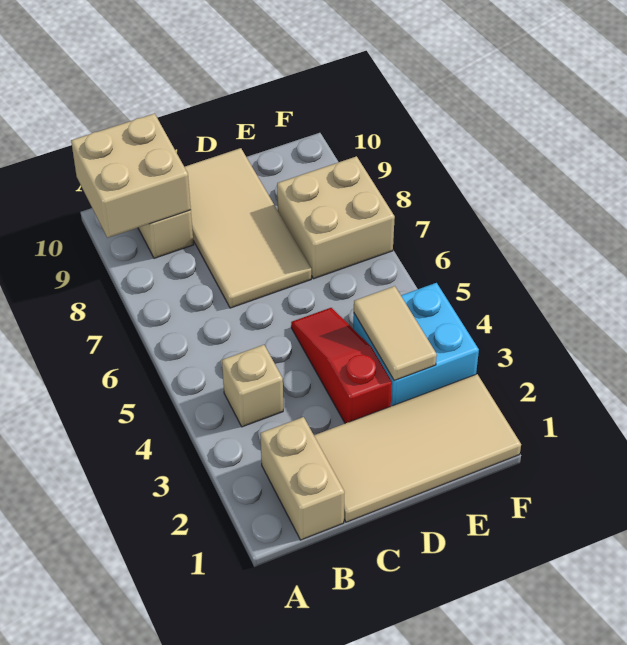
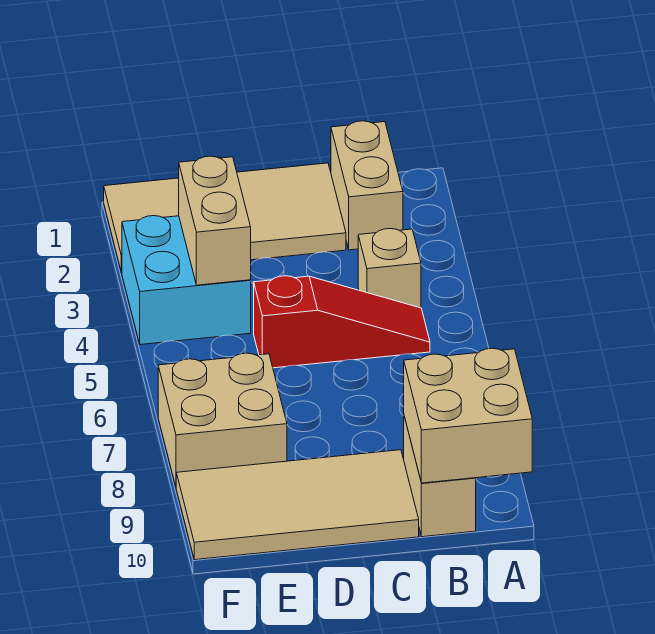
tan tile C7:D10 level 1 -> tan tile C9:F10 level 1
red slope D3:D5 level 1 top 3 -> red slope B5:D5 level 1 top D
tan tile E3:E4 level 2 -> tan brick E3:E4 level 2

